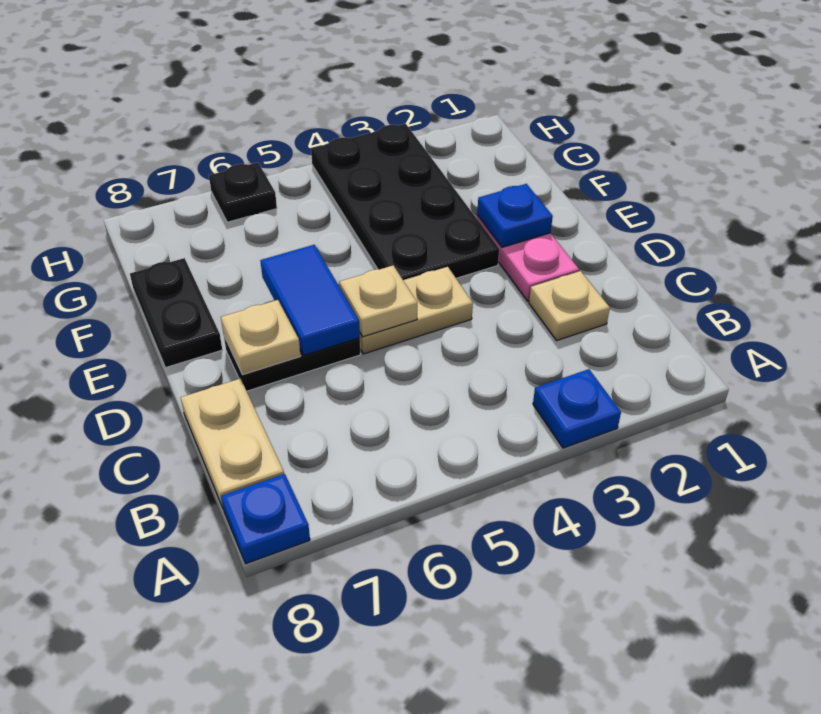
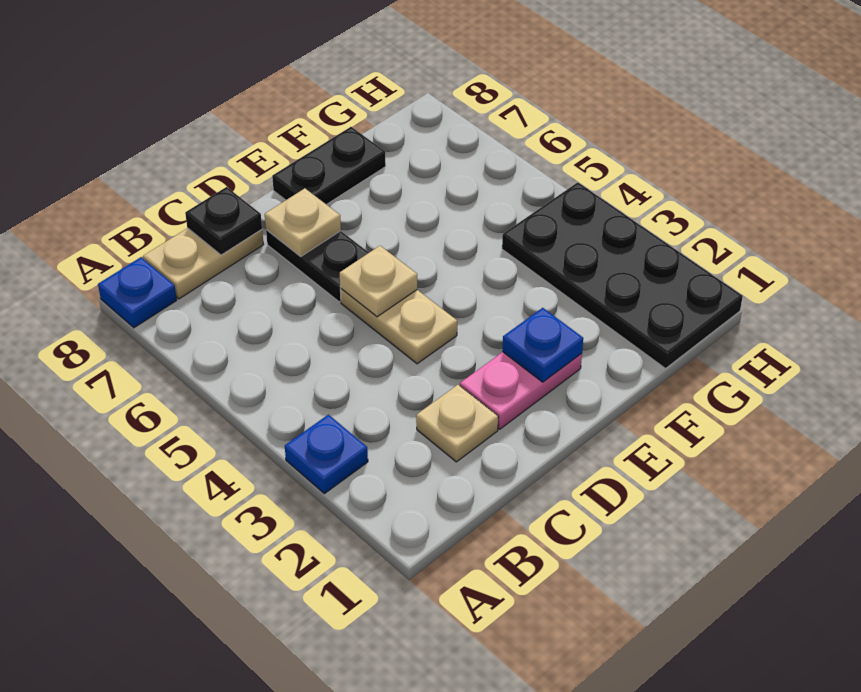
blue tile D6:E6 level 2 -> none
black plate E3:H4 level 1 -> black plate G1:H4 level 1
black plate H6 level 1 -> black plate C8 level 2

